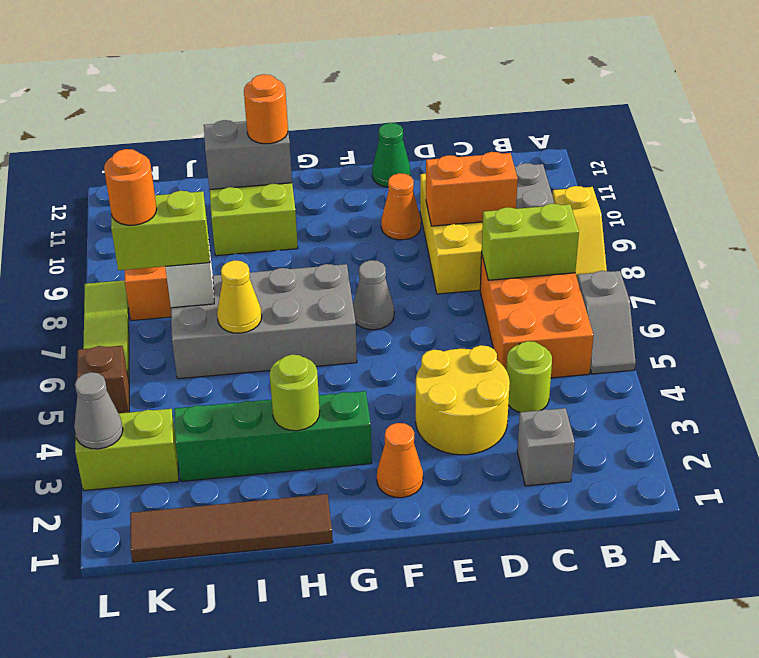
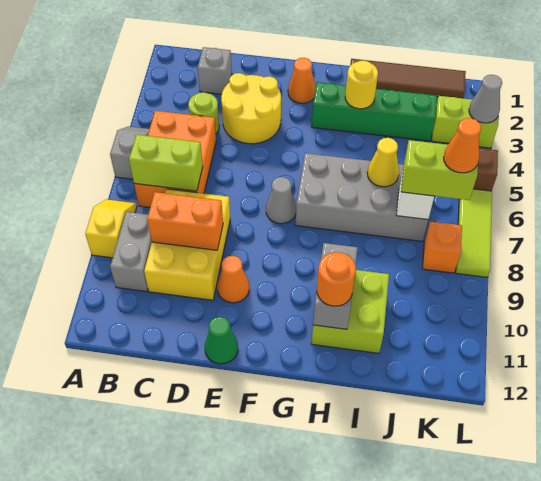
lime round brick H3 level 2 -> yellow round brick H3 level 2
grey brick H11:I11 level 2 -> grey brick H10:H11 level 2
orange round brick K7 level 4 -> orange cone K7 level 4

